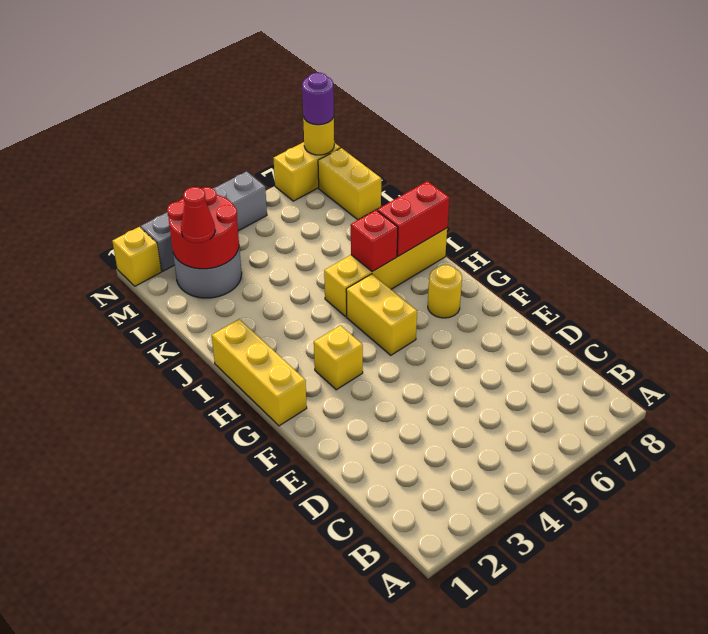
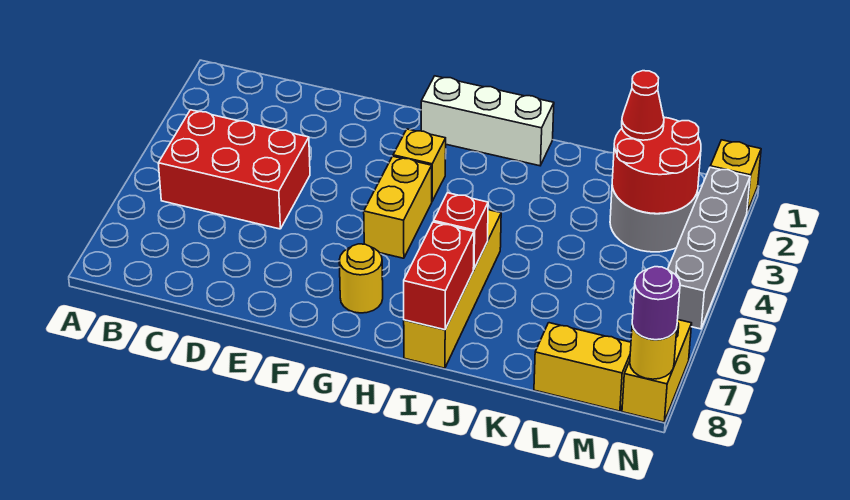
none -> red brick B4:D5 level 1
yellow brick G1:I1 level 1 -> white brick G1:I1 level 1
yellow brick G5:H5 level 1 -> yellow brick G4:G5 level 1

